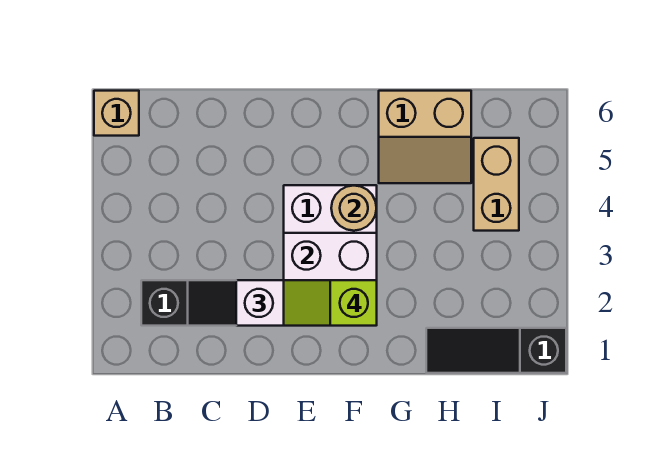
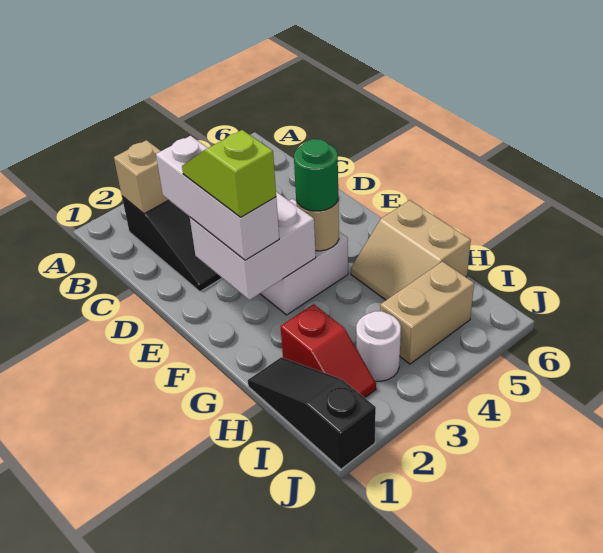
tan brick A6 level 1 -> tan brick B2 level 2
none -> green round brick F4 level 3
none -> red slope H2:I2 level 1 top H
none -> white round brick I3 level 1

